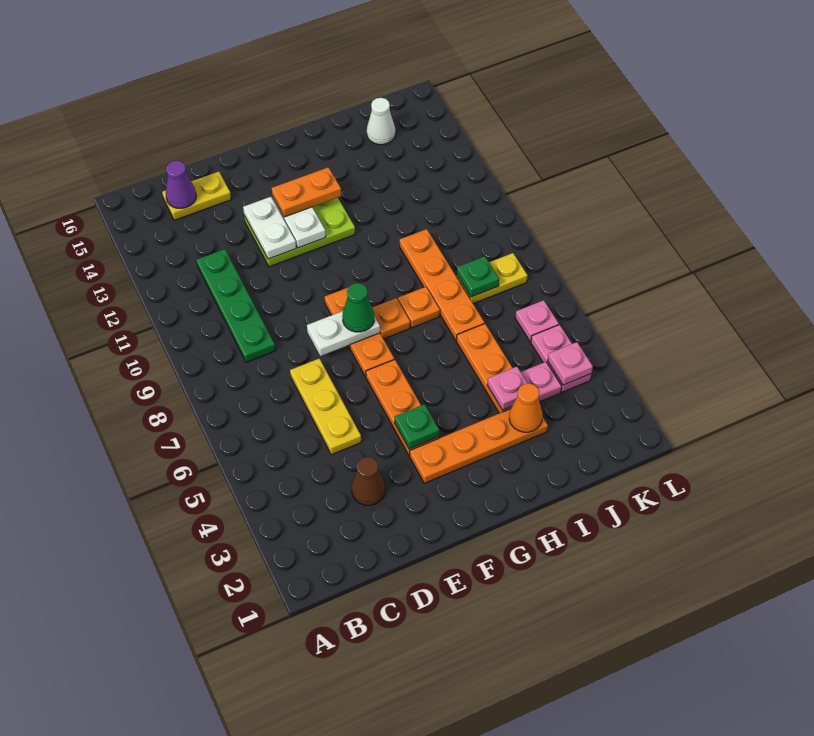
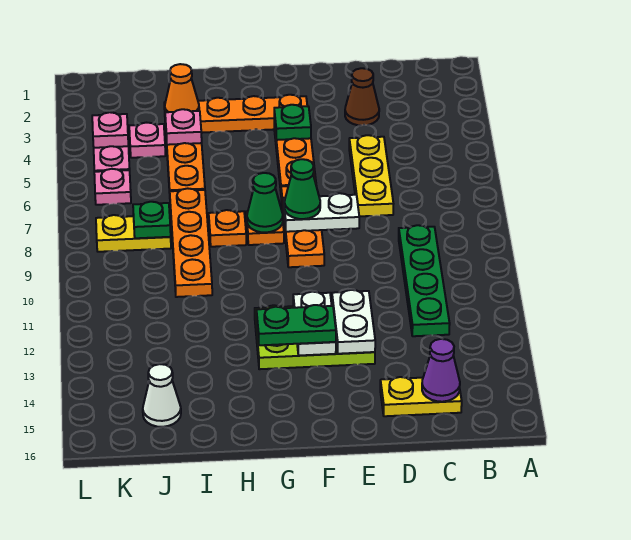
orange plate F13:G13 level 3 -> green plate F13:G13 level 3
none -> green cone G8 level 2

